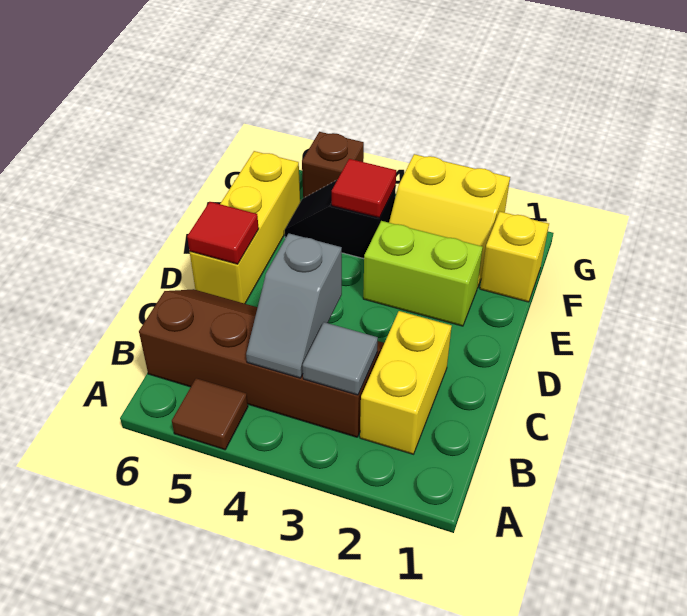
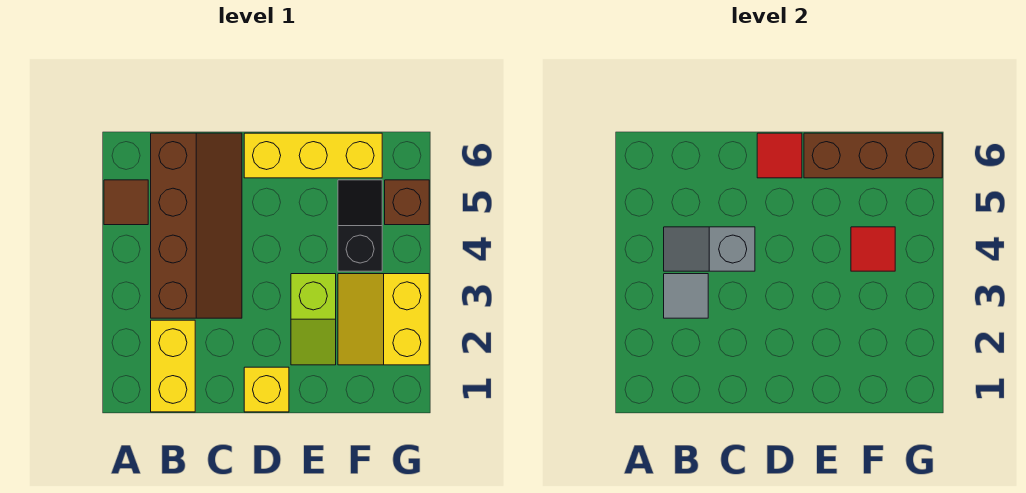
yellow brick B2:C2 level 1 -> yellow brick B1:B2 level 1
lime brick E2:E3 level 1 -> lime slope E2:E3 level 1 top 3
none -> brown brick E6:G6 level 2
yellow brick F1 level 1 -> yellow brick D1 level 1

